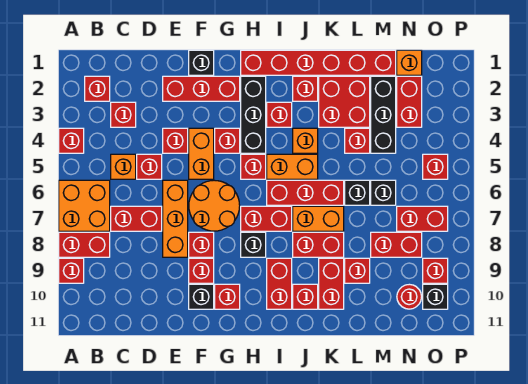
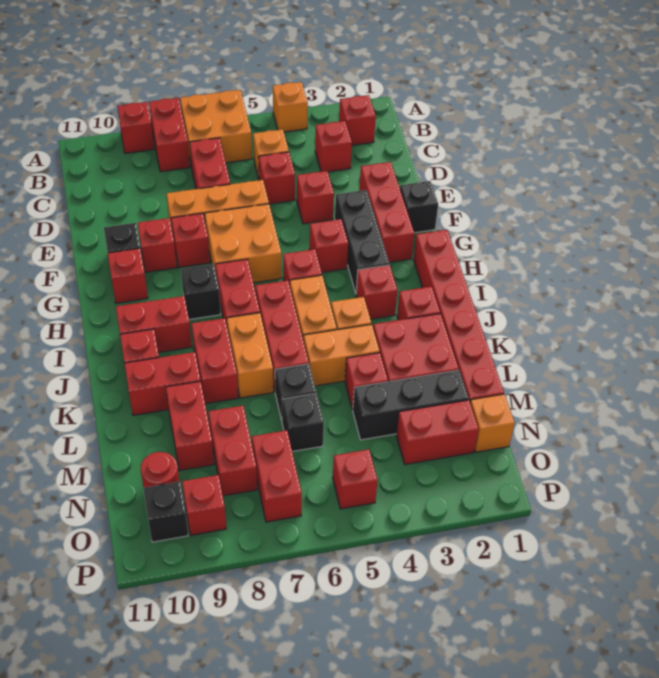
red brick A4 level 1 -> orange brick A4 level 1
orange brick F4:F5 level 1 -> orange brick K4:K5 level 1
orange round brick F6:G7 level 1 -> orange brick F6:G7 level 1
black brick H2:H4 level 1 -> black brick F3:H3 level 1
red brick L9 level 1 -> red brick L9:M9 level 1

